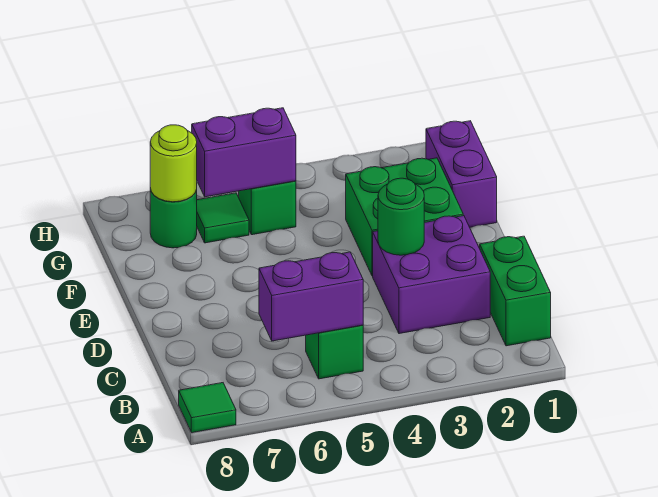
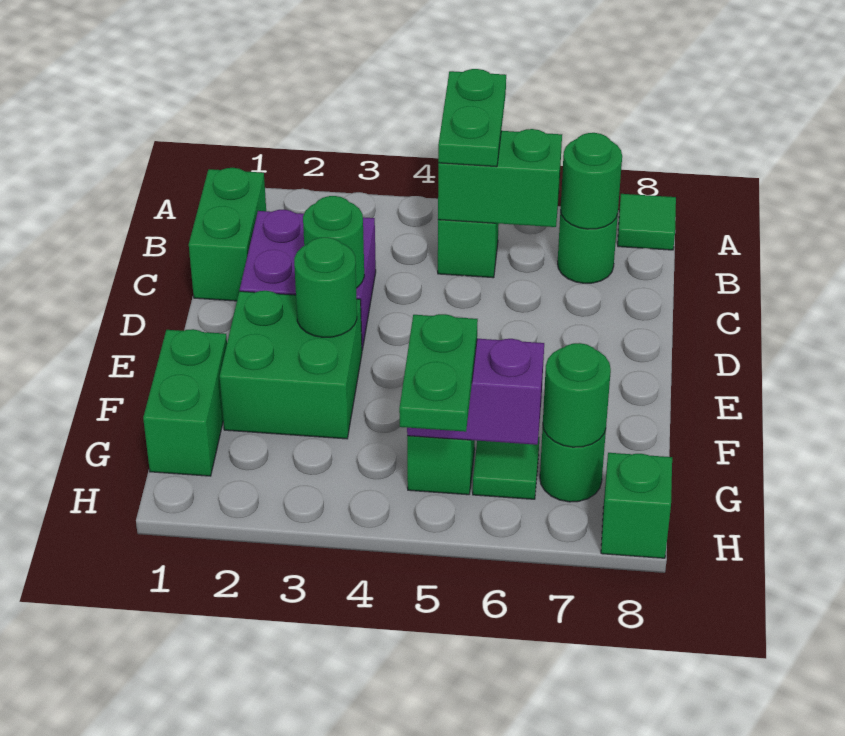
none -> green plate A5:B5 level 3
purple brick B5:B6 level 2 -> green brick B5:B6 level 2
none -> green round brick B7 level 1
none -> green round brick B7 level 2
none -> green round brick E3 level 2
purple brick F1:G1 level 1 -> green brick F1:G1 level 1
none -> green plate G5:H5 level 3
lime round brick G7 level 2 -> green round brick G7 level 2
none -> green brick H8 level 1

